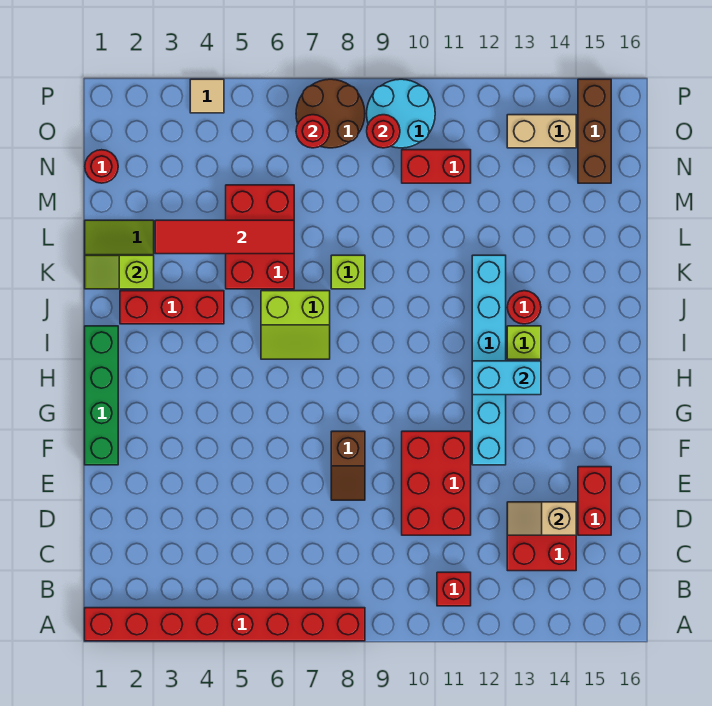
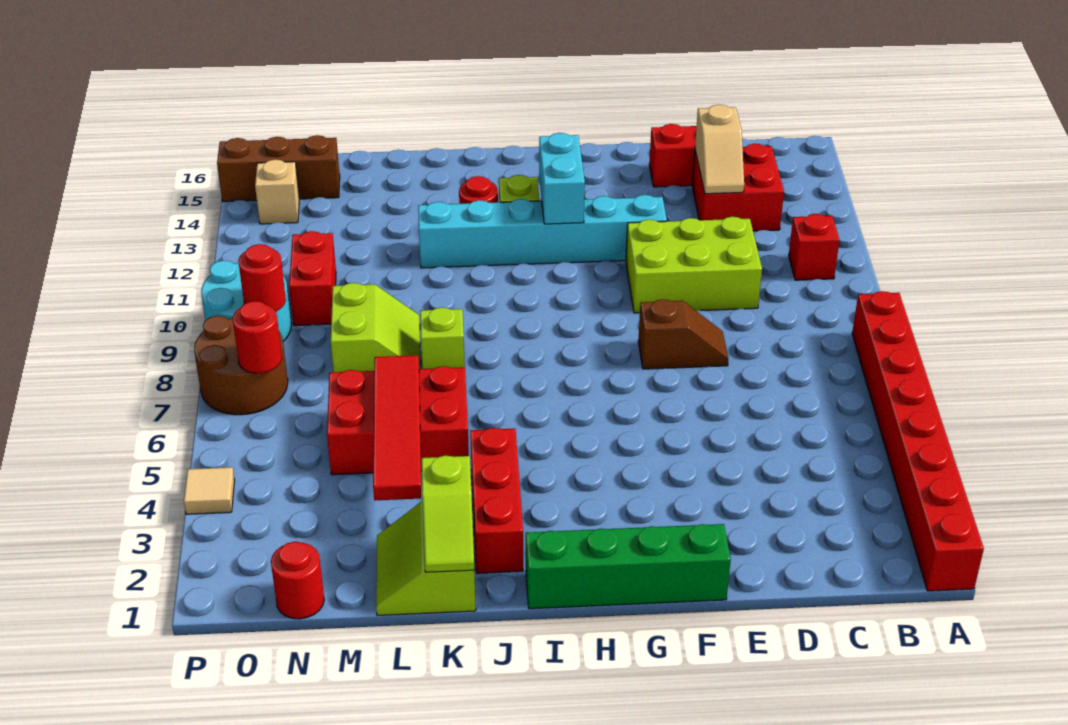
red brick D10:F11 level 1 -> lime brick D10:F11 level 1
lime slope I6:J7 level 1 top J -> lime slope L8:M9 level 1 top M
tan brick O13:O14 level 1 -> tan brick O14 level 1

